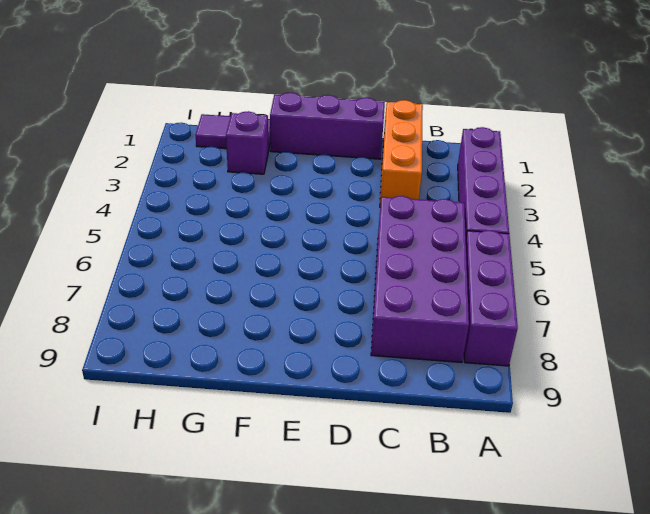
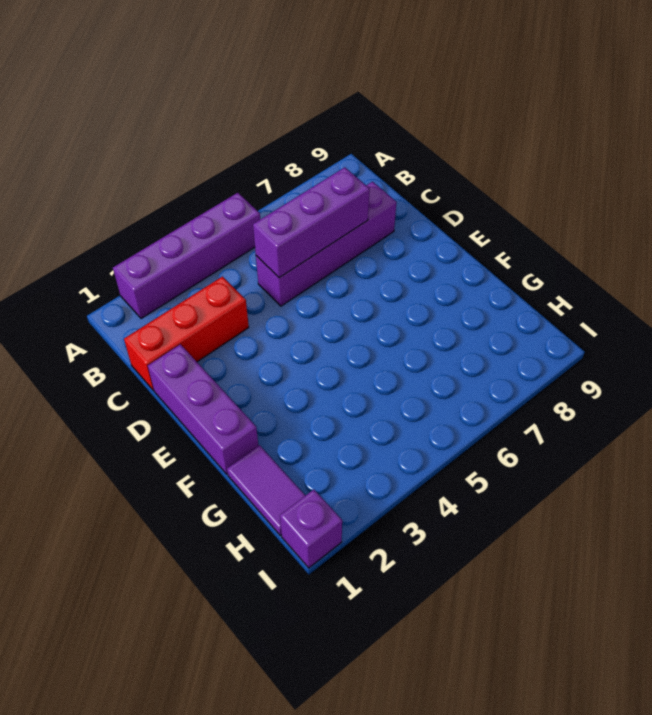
purple brick A6:A8 level 1 -> purple brick C5:C7 level 2
purple brick B5:C8 level 1 -> purple brick C5:C8 level 1
orange brick C1:C3 level 1 -> red brick C1:C3 level 1
purple brick G2 level 1 -> purple brick I1 level 1

